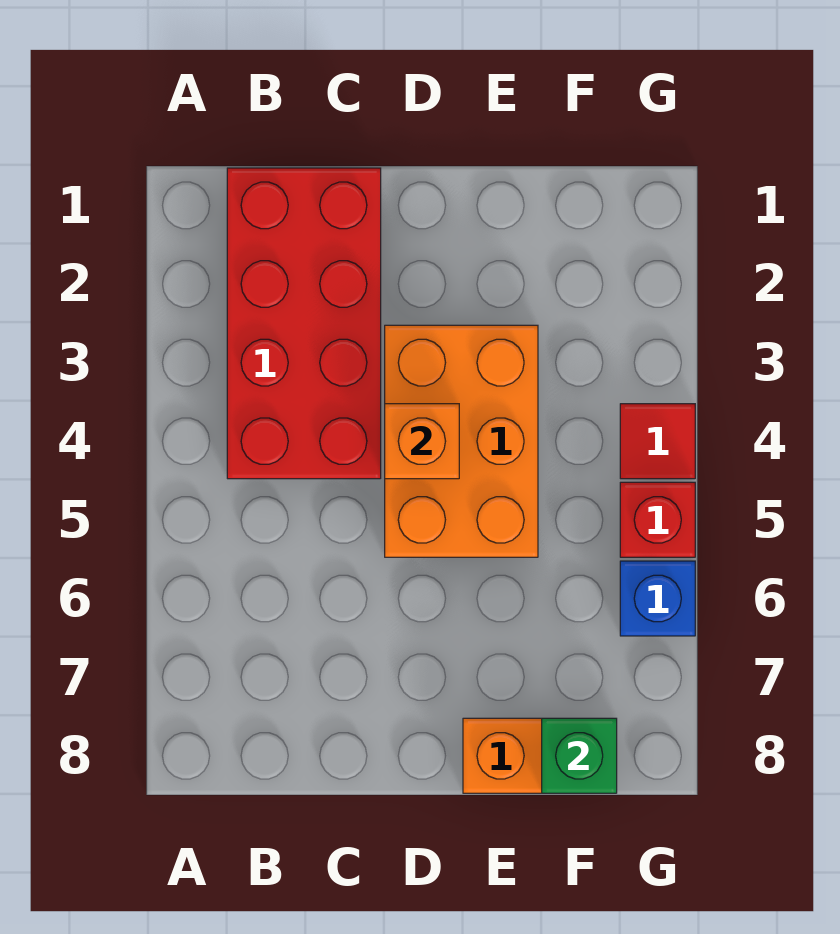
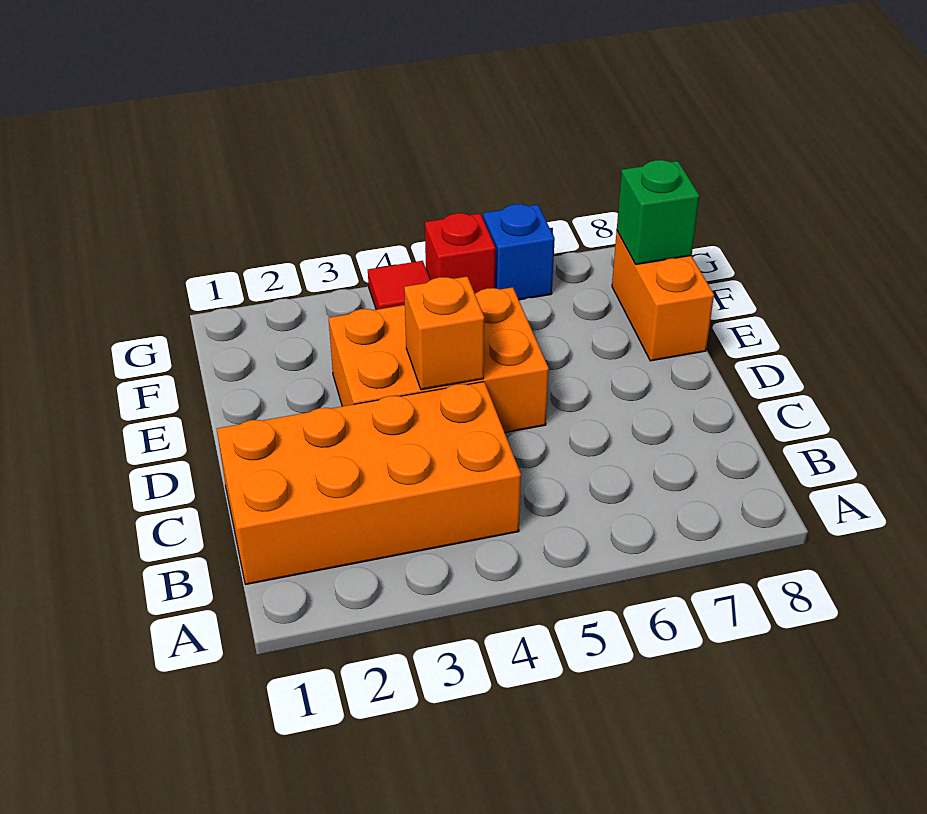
red brick B1:C4 level 1 -> orange brick B1:C4 level 1

